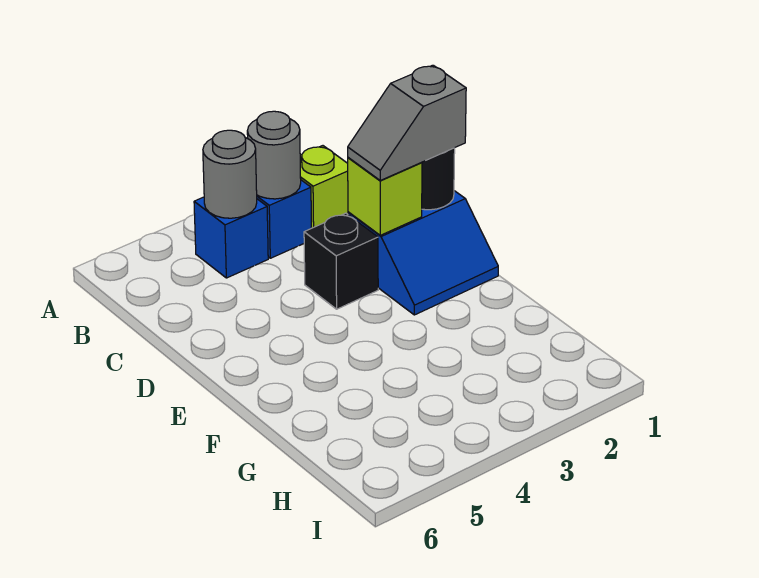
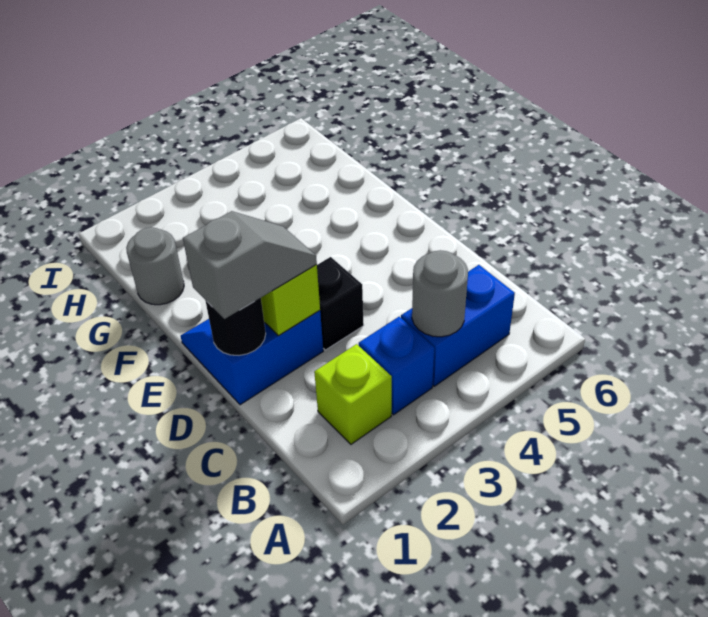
grey round brick B3 level 2 -> grey round brick G1 level 1
blue brick B4 level 1 -> blue brick B4:B5 level 1

